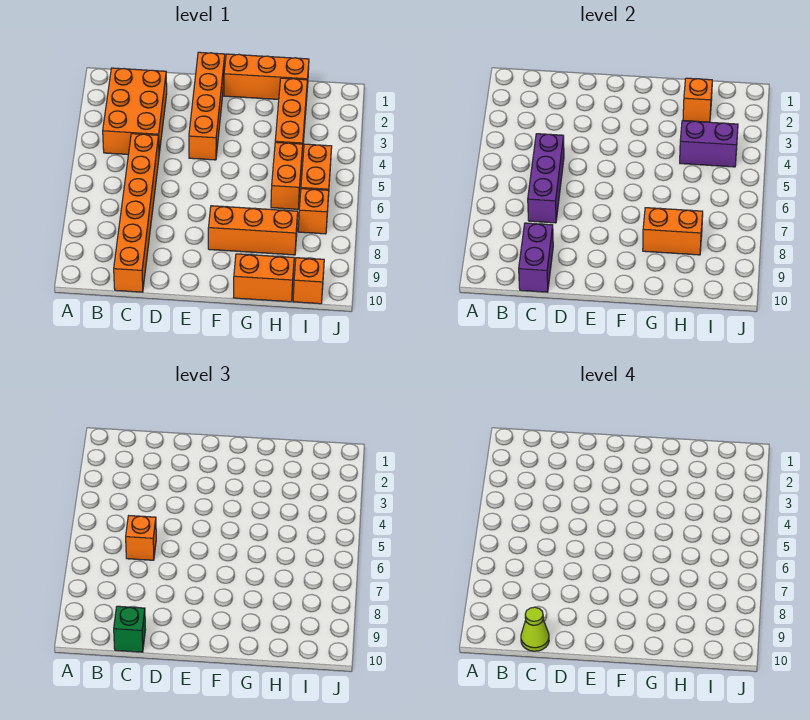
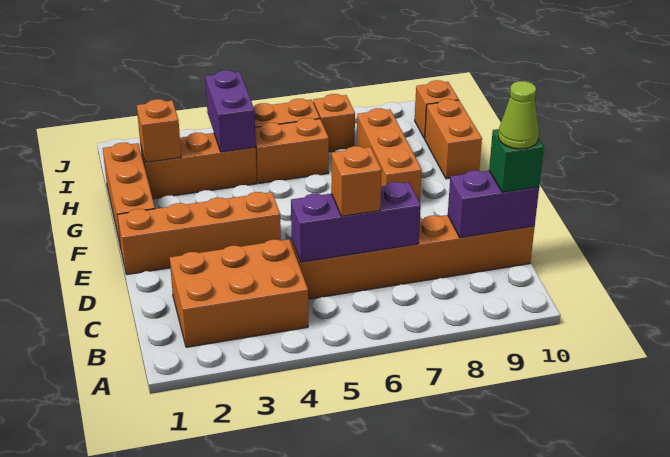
orange brick G8:H8 level 2 -> none

